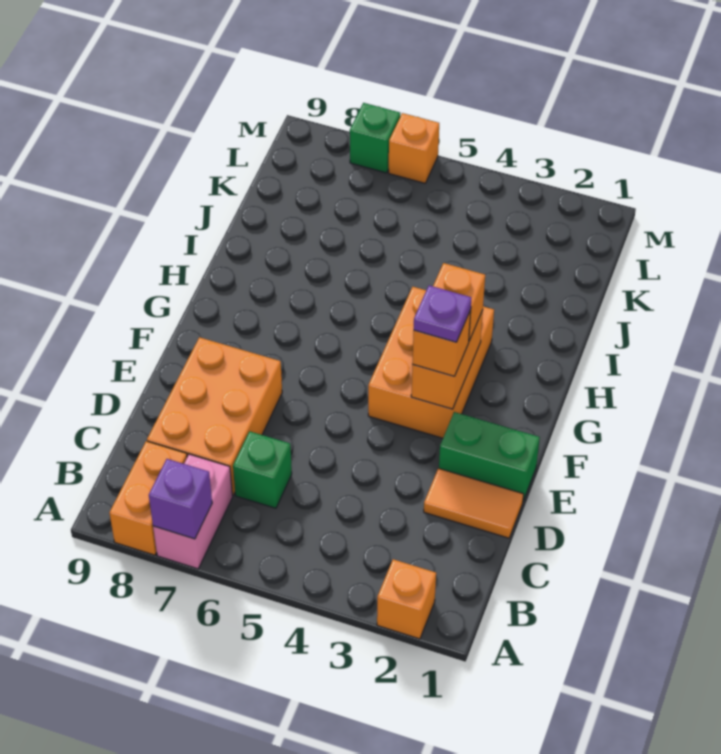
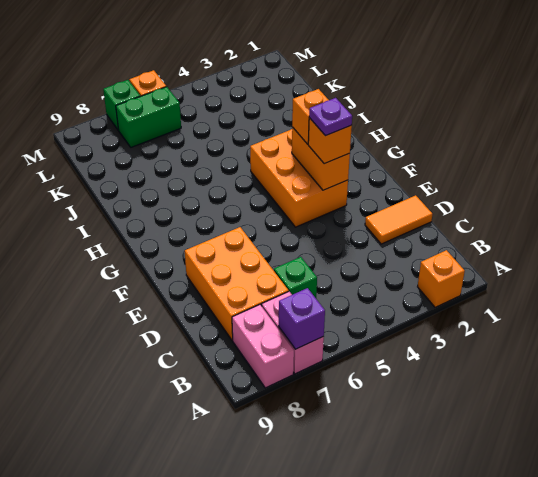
orange brick A8:B8 level 1 -> pink brick A8:B8 level 1
green brick E1:E2 level 1 -> green brick L6:L7 level 1

